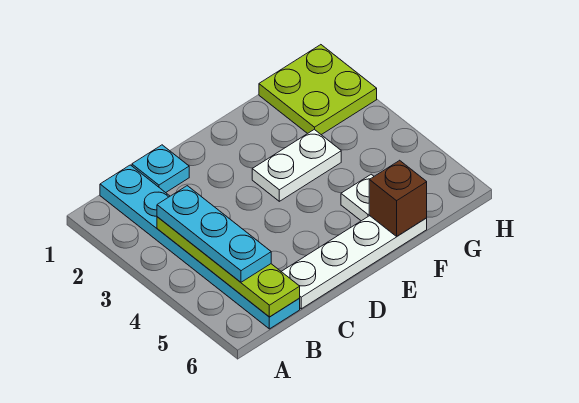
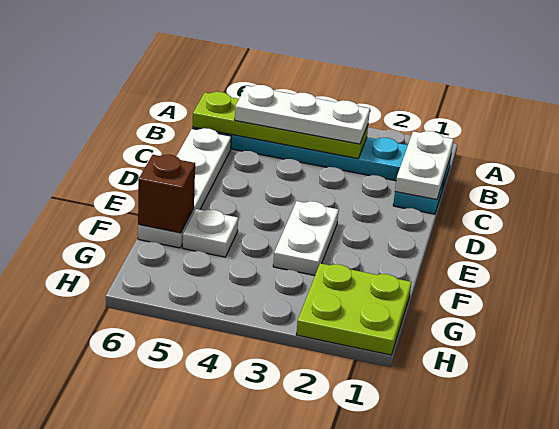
none -> white plate B1:C1 level 2
cyan plate B3:B5 level 3 -> white plate B3:B5 level 3

